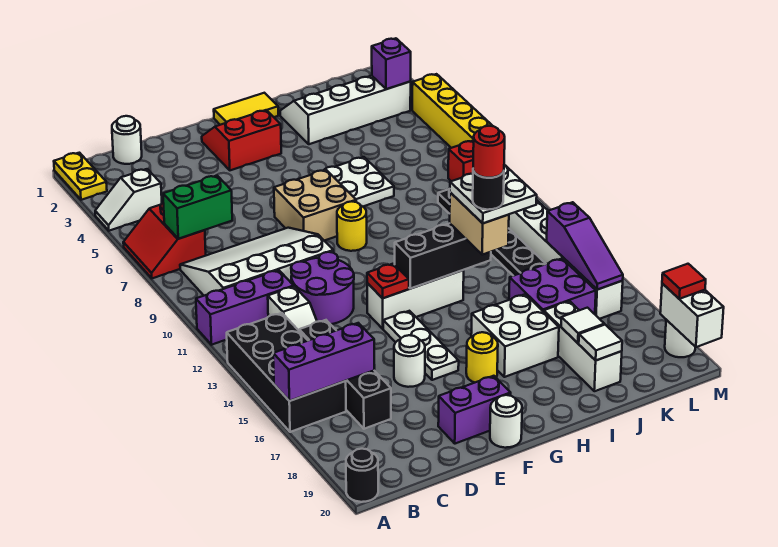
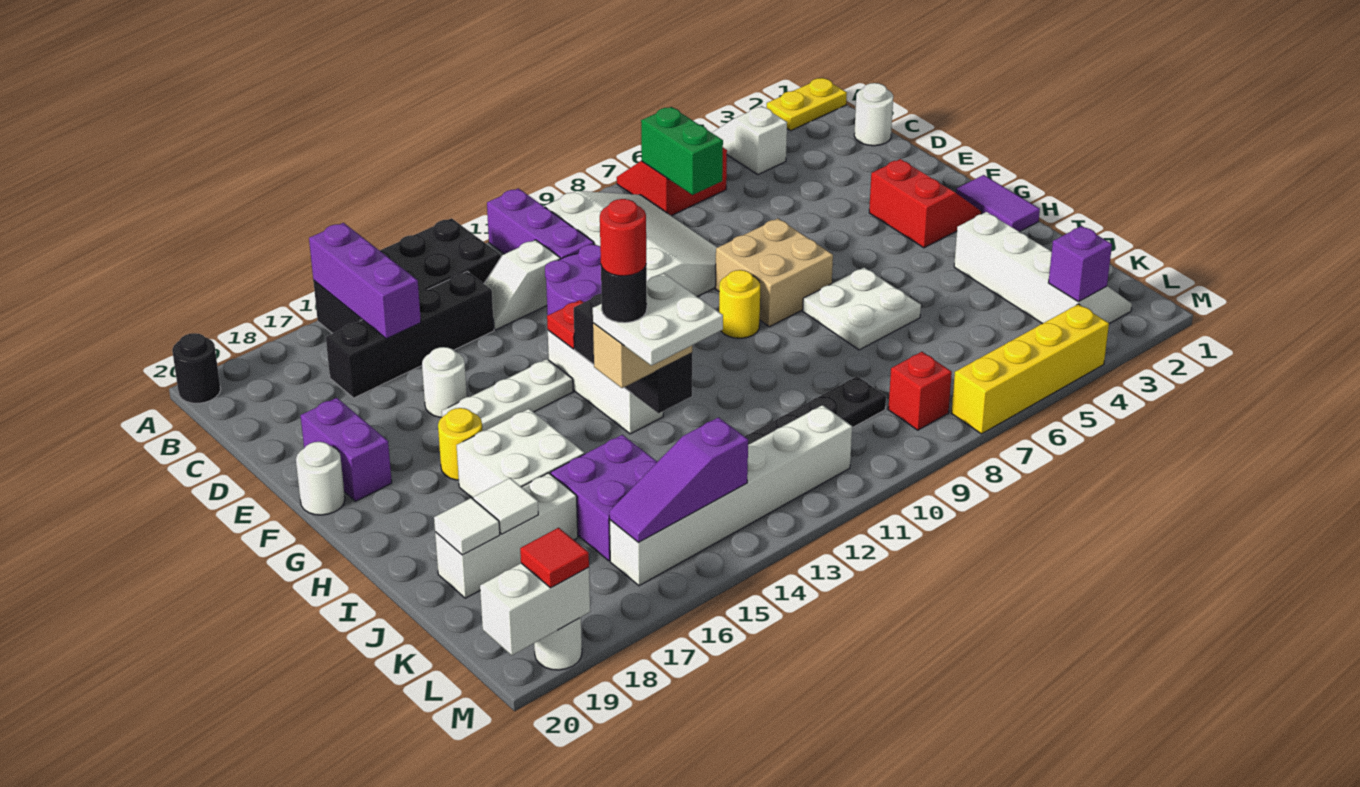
yellow tile G1:H1 level 1 -> purple tile G1:H1 level 1

